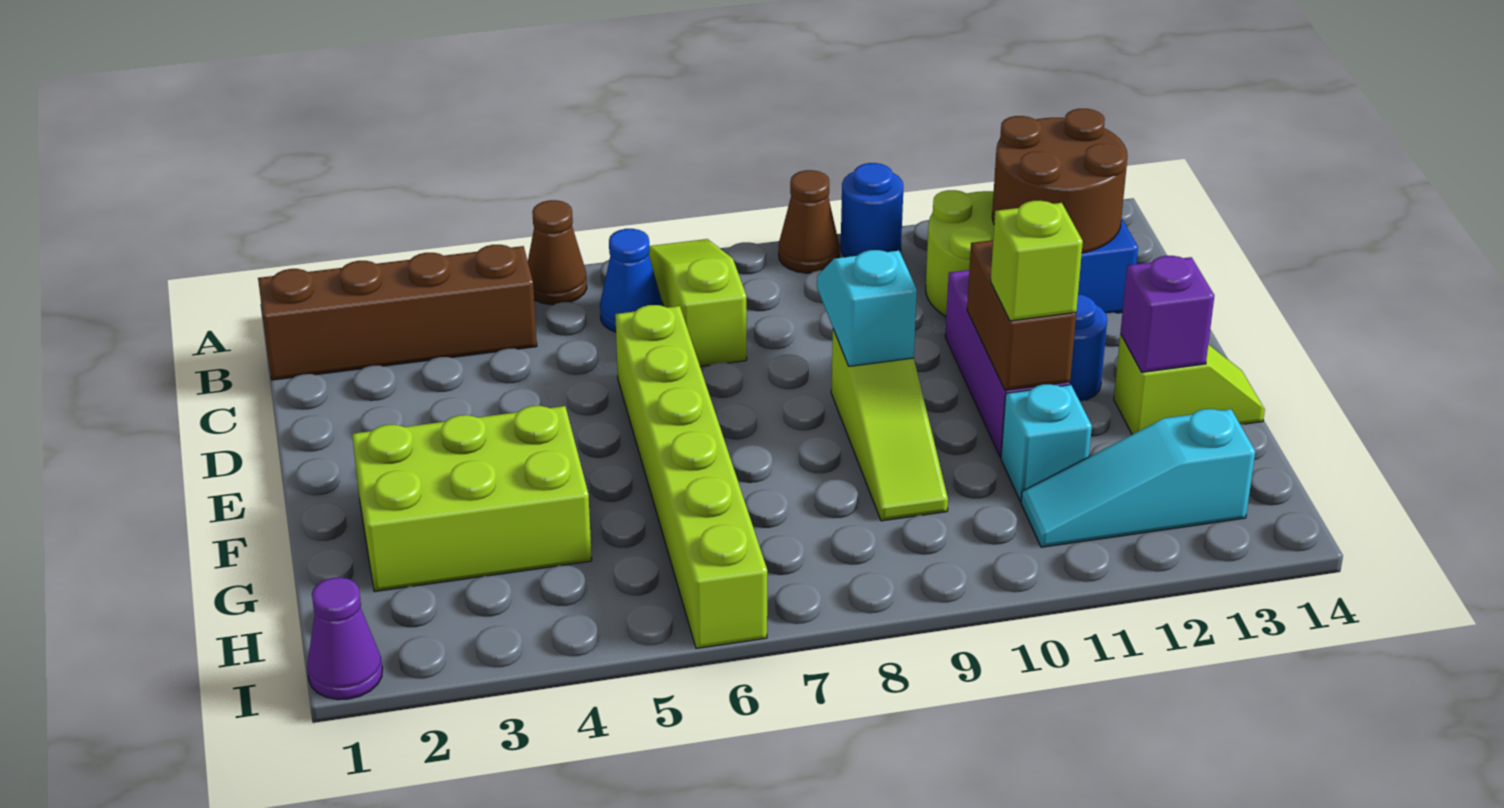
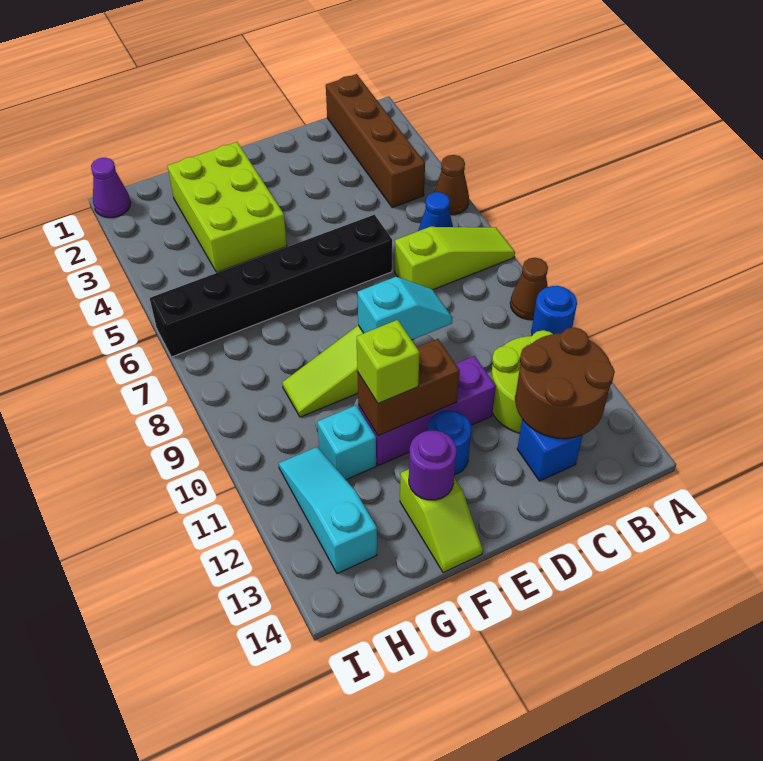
lime brick D6:I6 level 1 -> black brick D6:I6 level 1
purple brick F13 level 2 -> purple round brick F13 level 2

